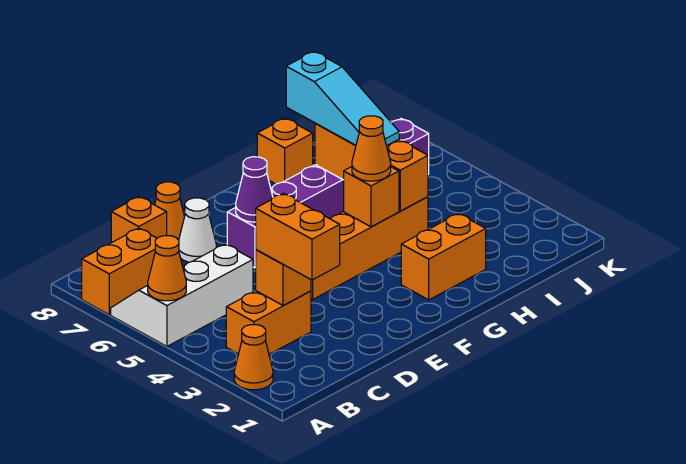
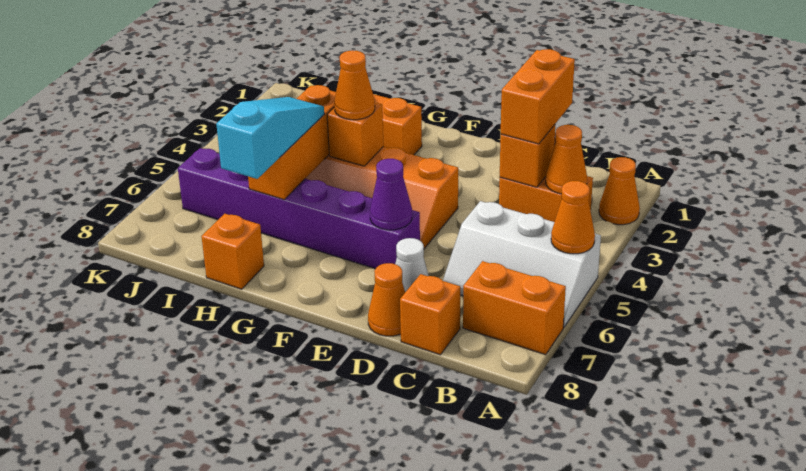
none -> orange cone B3 level 2

